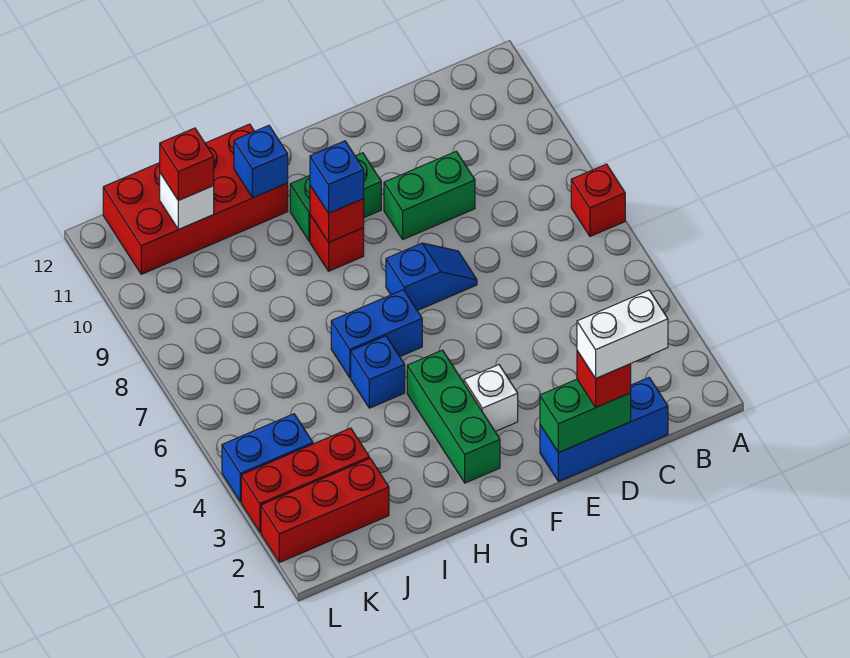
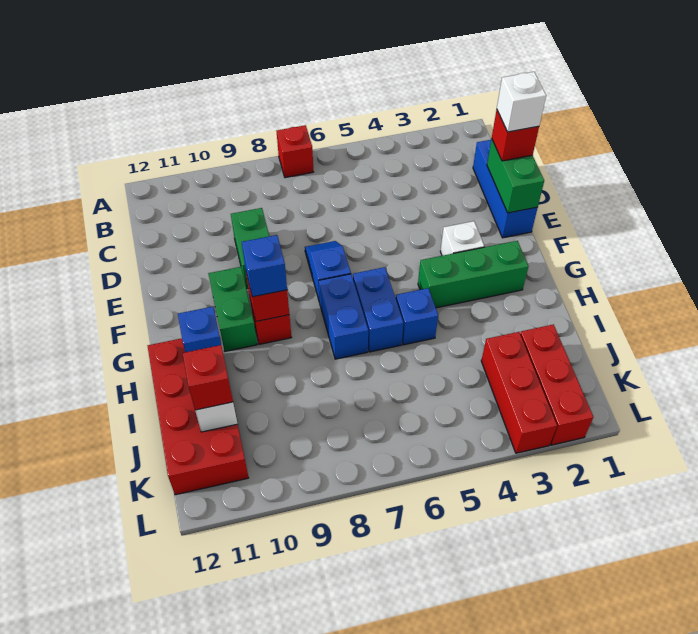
white brick C1:D1 level 4 -> white brick D1 level 4
blue brick K4:L4 level 1 -> blue brick G7:H7 level 1

